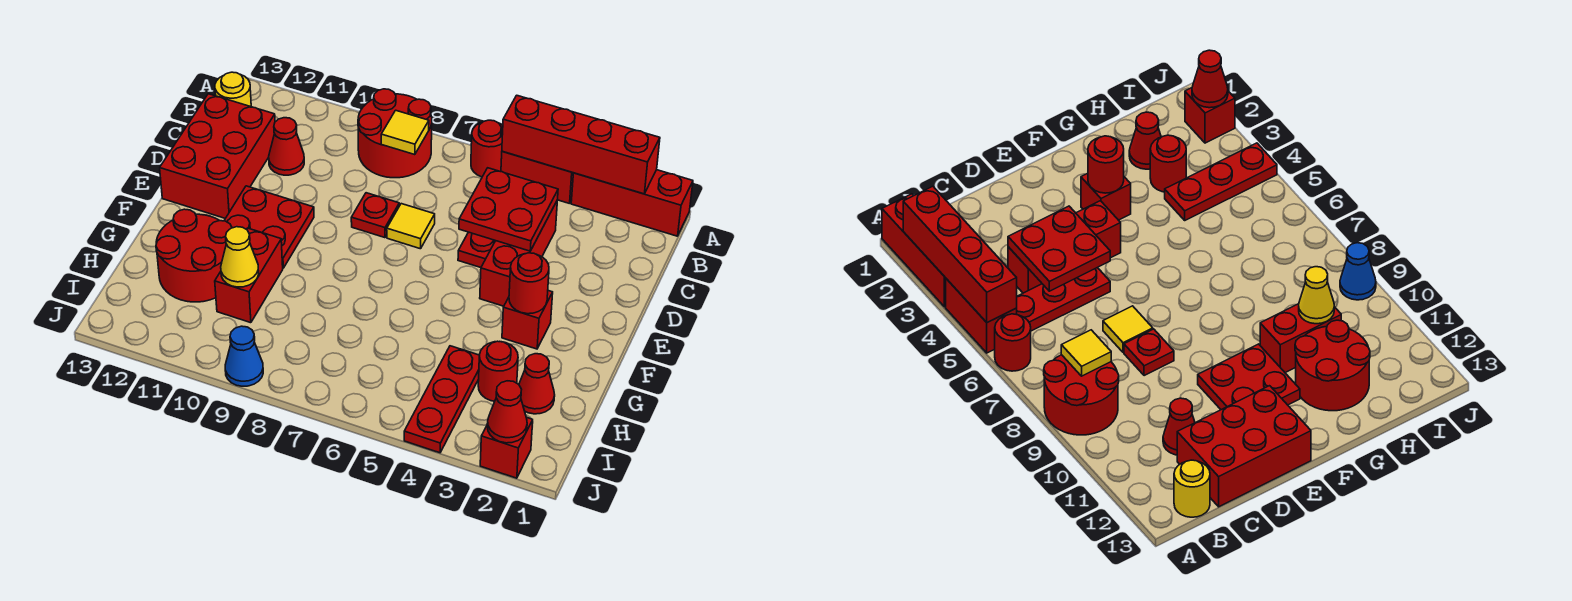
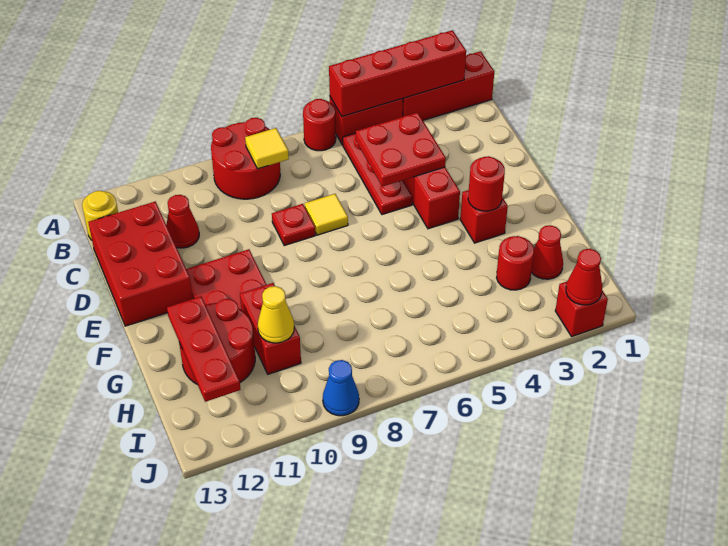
red plate H4:J4 level 1 -> red plate G12:I12 level 2

